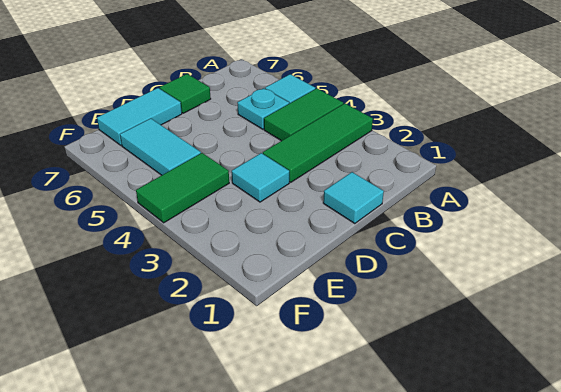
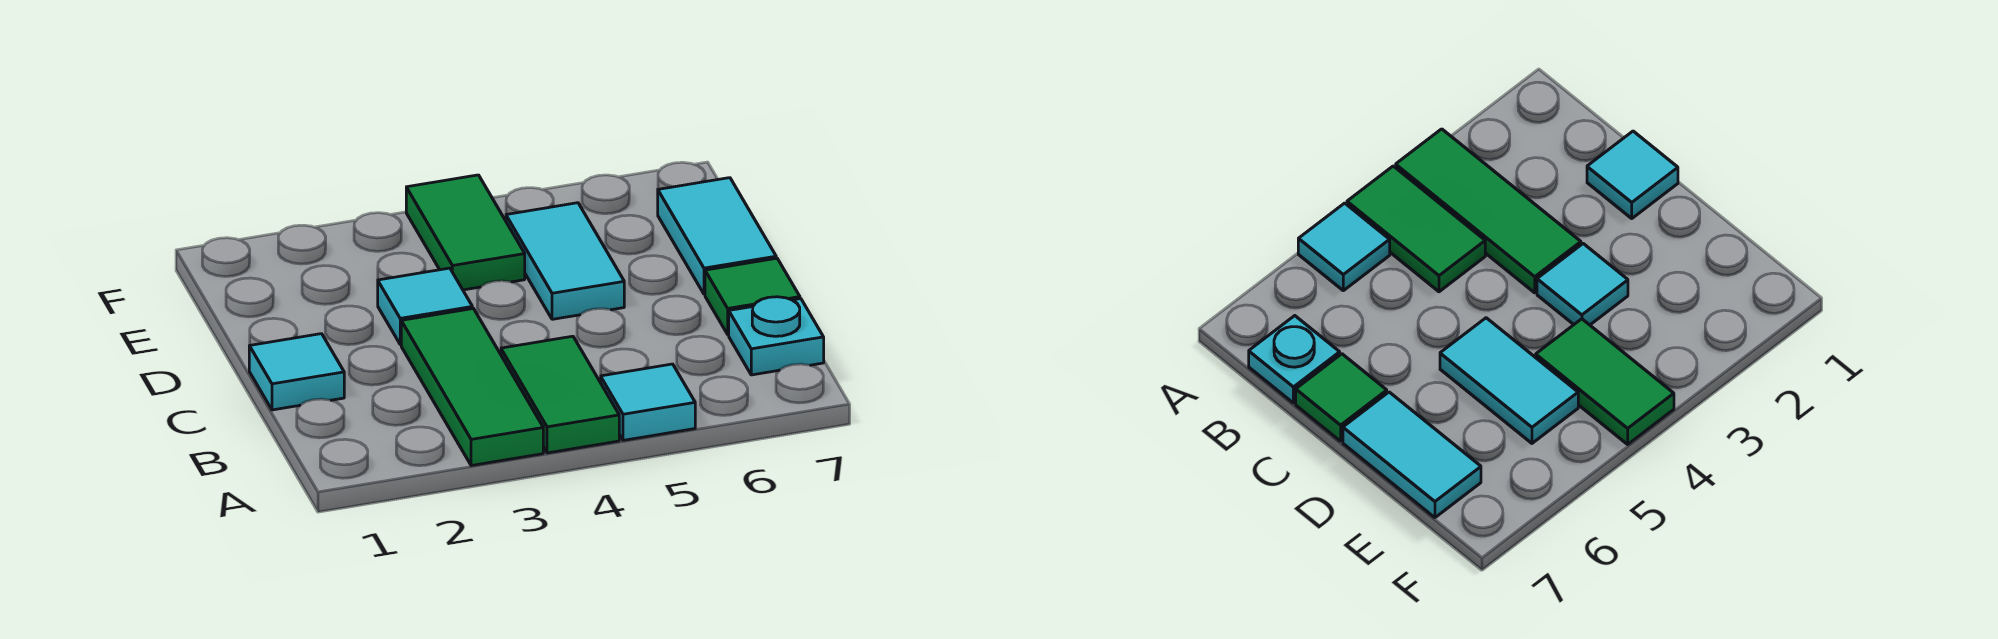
cyan plate B5 level 1 -> cyan plate B7 level 1
cyan tile E5:E6 level 1 -> cyan tile D5:E5 level 1

